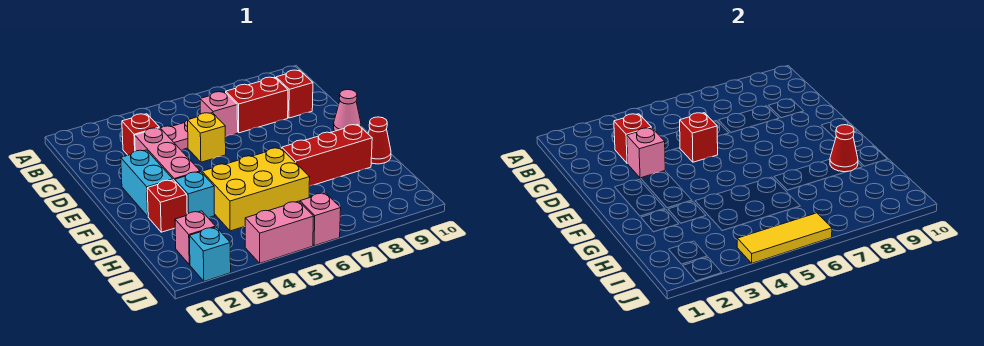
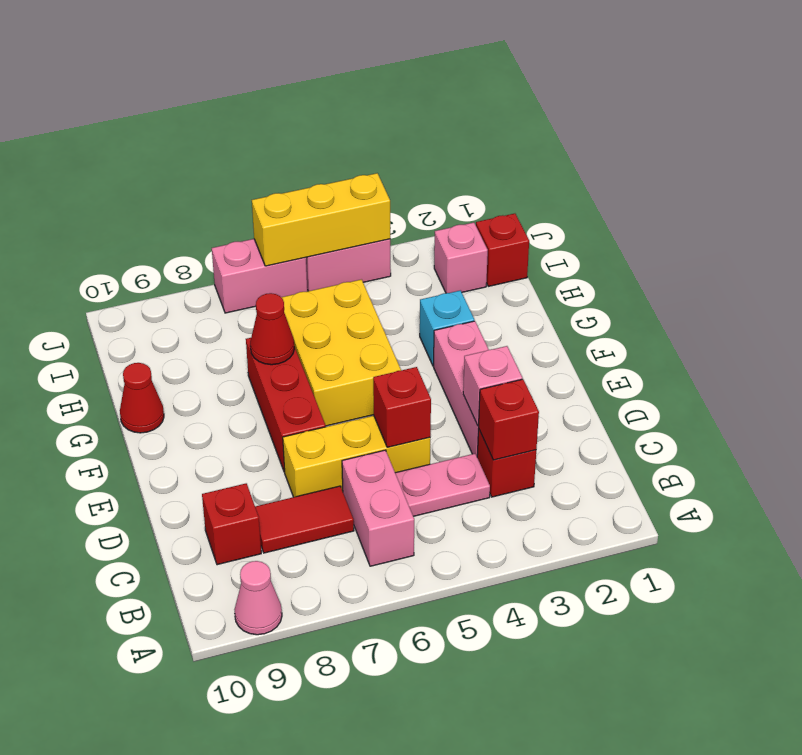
pink brick C6 level 1 -> pink brick B6:C6 level 1
red brick C7:C8 level 1 -> red tile C7:C8 level 1
yellow brick D5 level 1 -> yellow brick D5:D7 level 1
cyan brick E2:F2 level 1 -> none
pink cone E10 level 1 -> pink cone A9 level 1
red brick G2 level 1 -> red brick I1 level 1
yellow brick G4:H6 level 1 -> yellow brick F5:H6 level 1
red brick G7:G9 level 1 -> red brick E7:G7 level 1
red cone G9 level 2 -> red cone G7 level 2
cyan brick J2 level 1 -> none
yellow tile J4:J6 level 2 -> yellow brick J4:J6 level 2
pink brick J6 level 1 -> pink brick J6:J7 level 1

